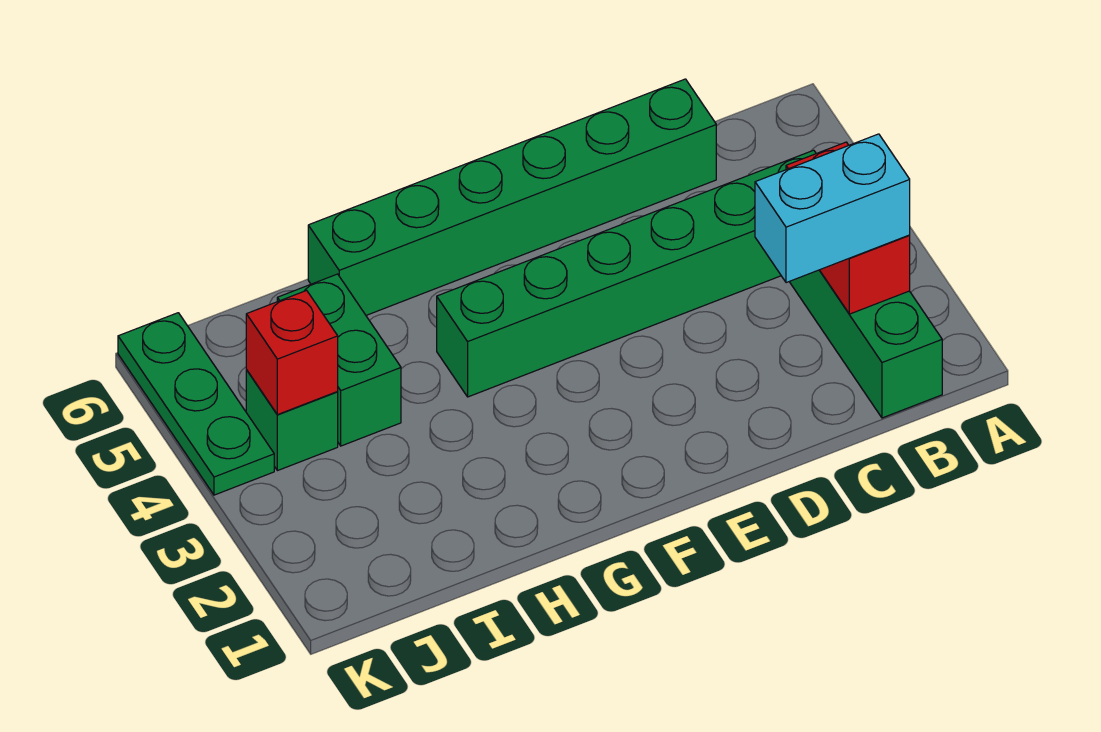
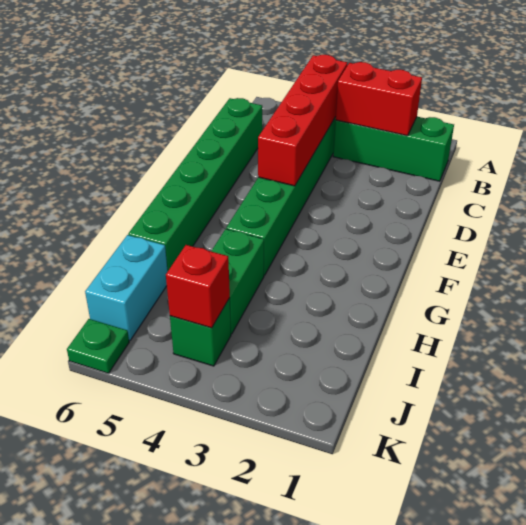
cyan brick B2:C2 level 3 -> cyan brick I6:J6 level 1
none -> red brick B4:E4 level 2
green brick I4:I5 level 1 -> green brick H4:I4 level 1
green plate K4:K6 level 1 -> green plate K6 level 1

